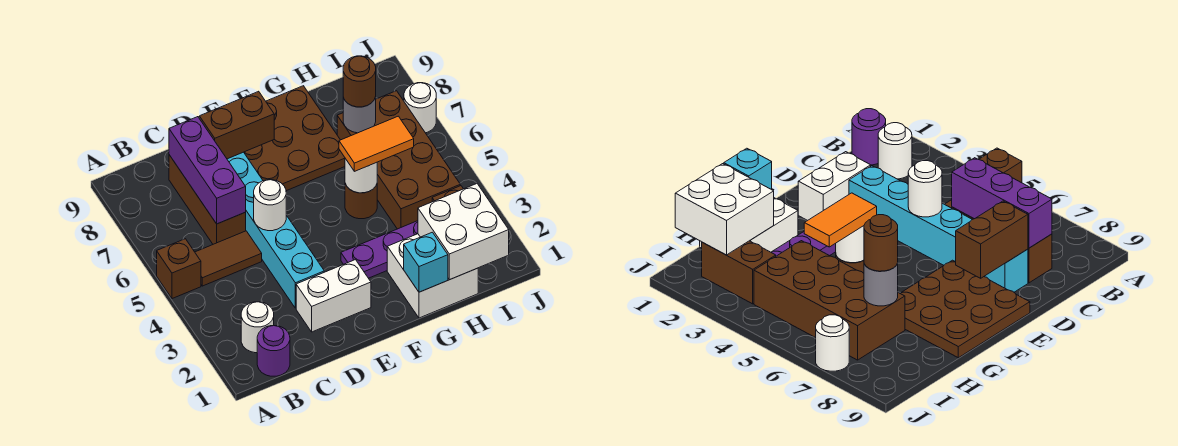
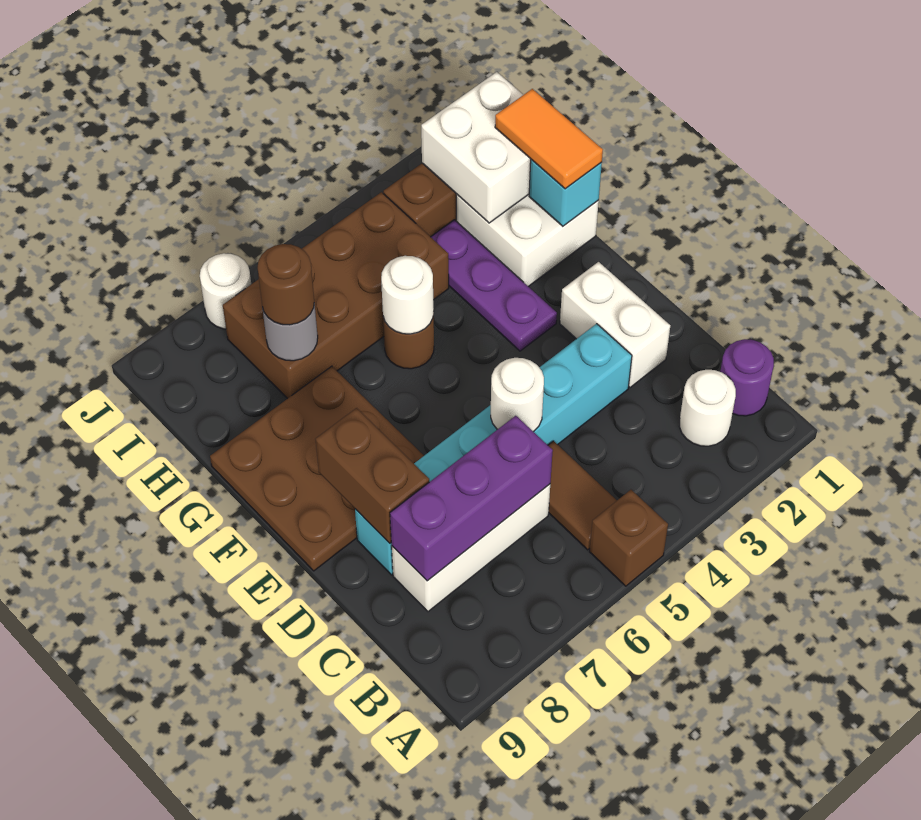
brown brick C6:C8 level 1 -> white brick C6:C8 level 1
orange tile G5:H5 level 3 -> orange tile G1:H1 level 3

